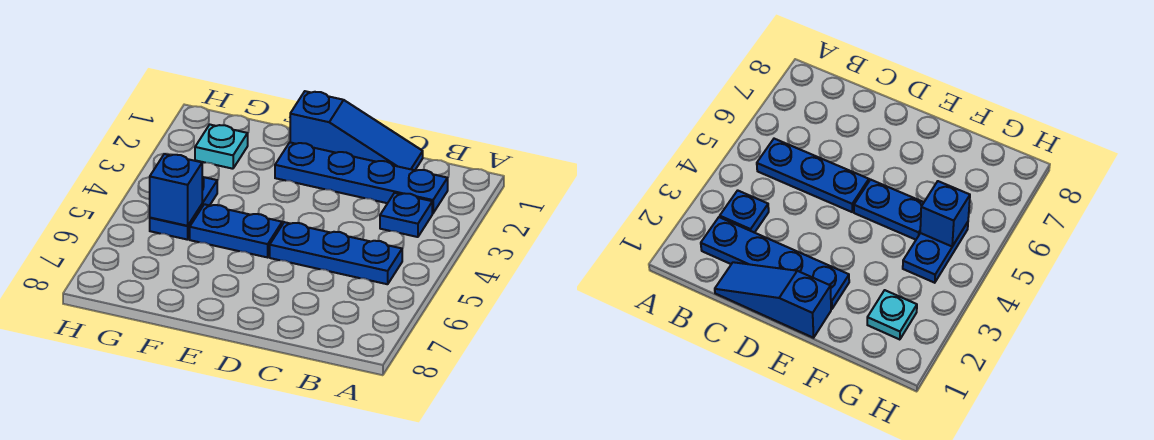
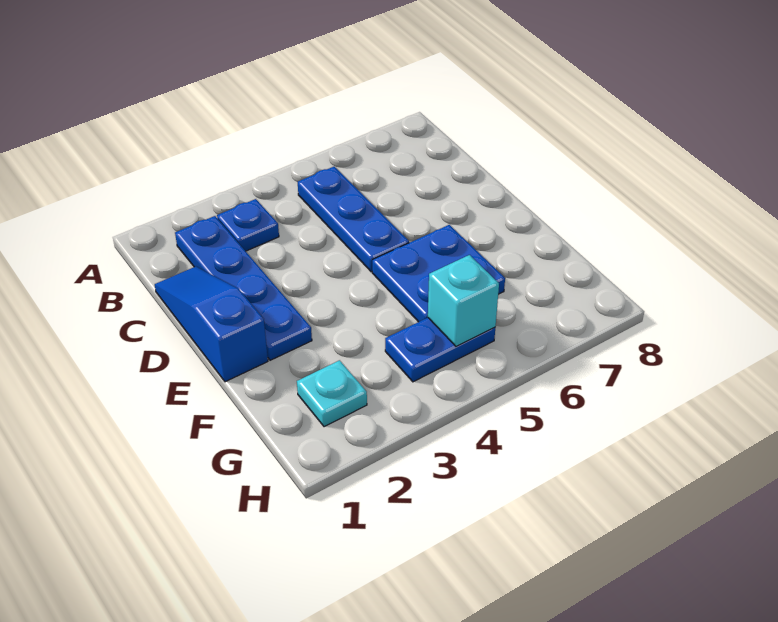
blue plate E5:F5 level 1 -> blue plate E5:F6 level 1
blue brick G5 level 2 -> cyan brick G5 level 2

